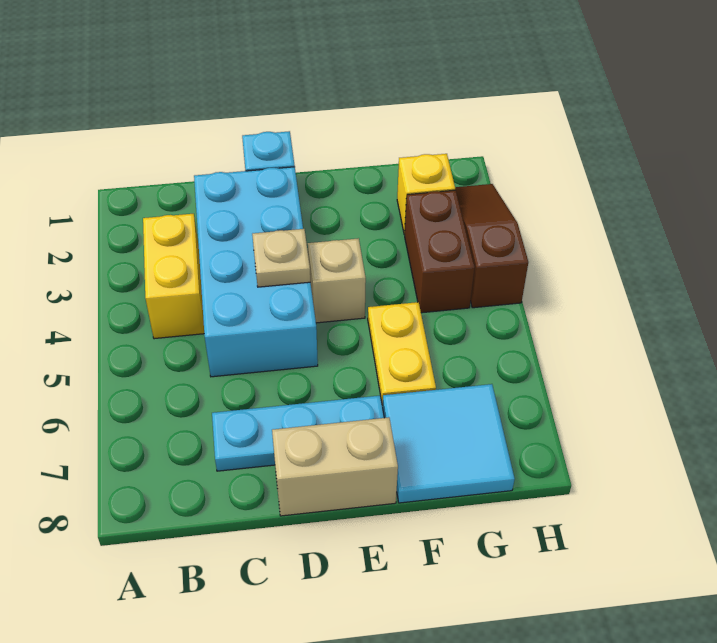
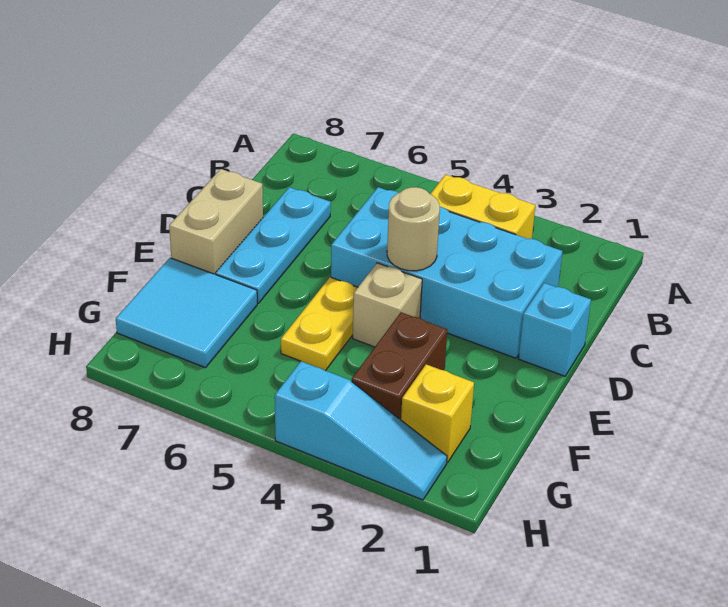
tan plate D4 level 2 -> tan round brick D4 level 2
yellow plate F5:F6 level 1 -> yellow plate E5:F5 level 1
brown brick G3:G4 level 1 -> brown brick F3:G3 level 1
brown slope H2:H4 level 1 top 4 -> cyan slope H2:H4 level 1 top 4

